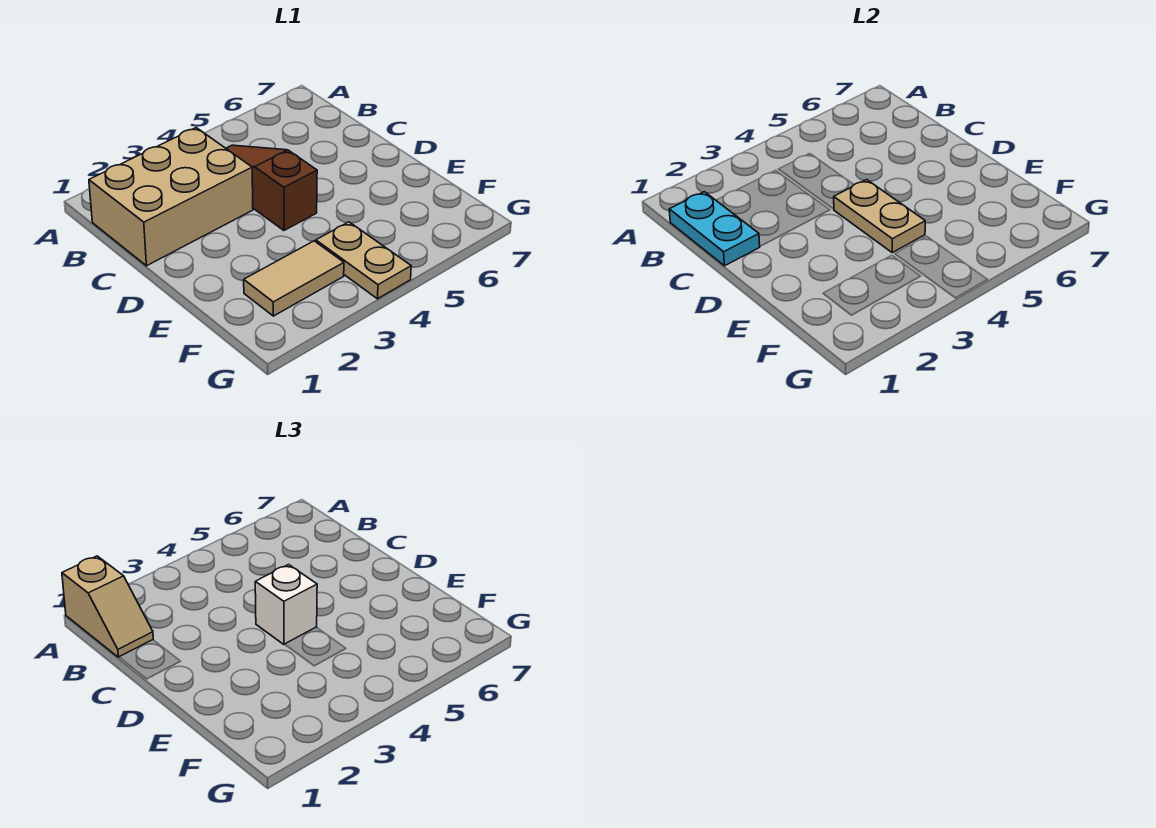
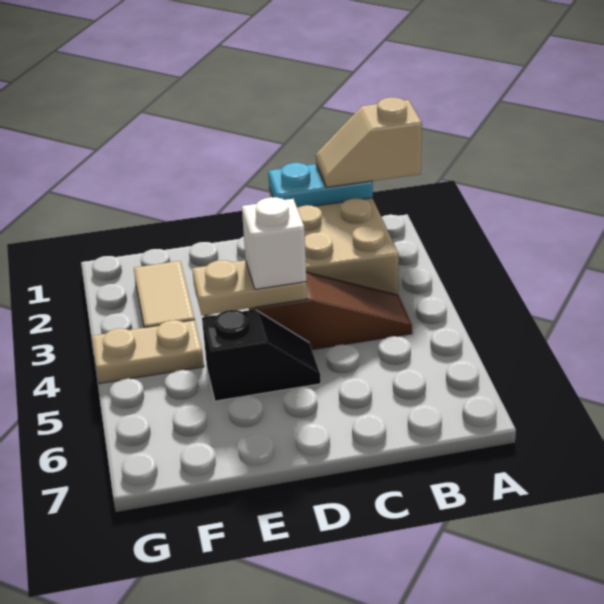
none -> black slope D5:E5 level 1 top E

